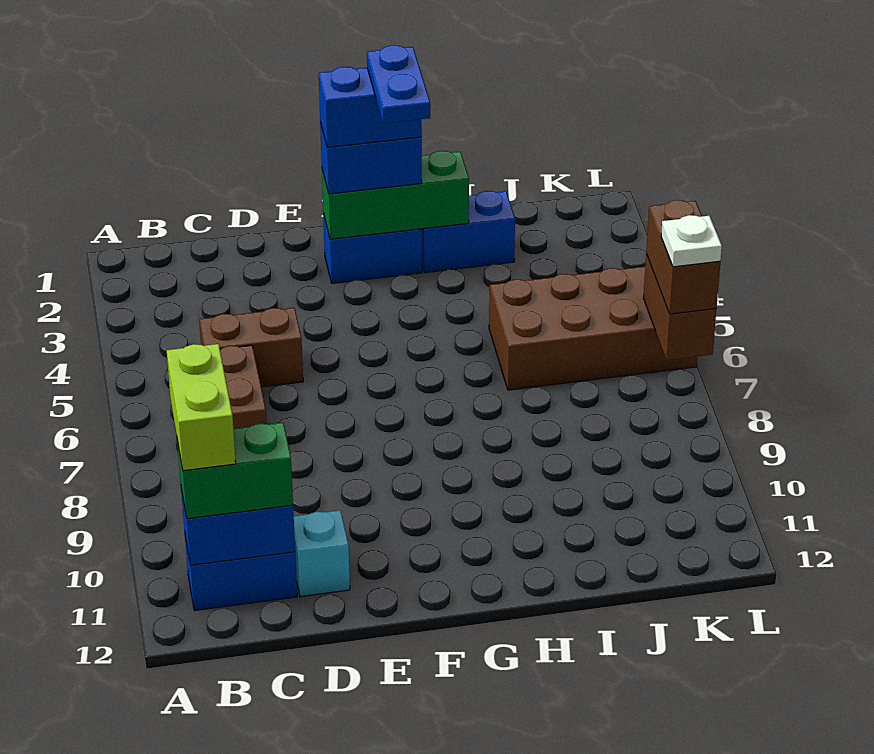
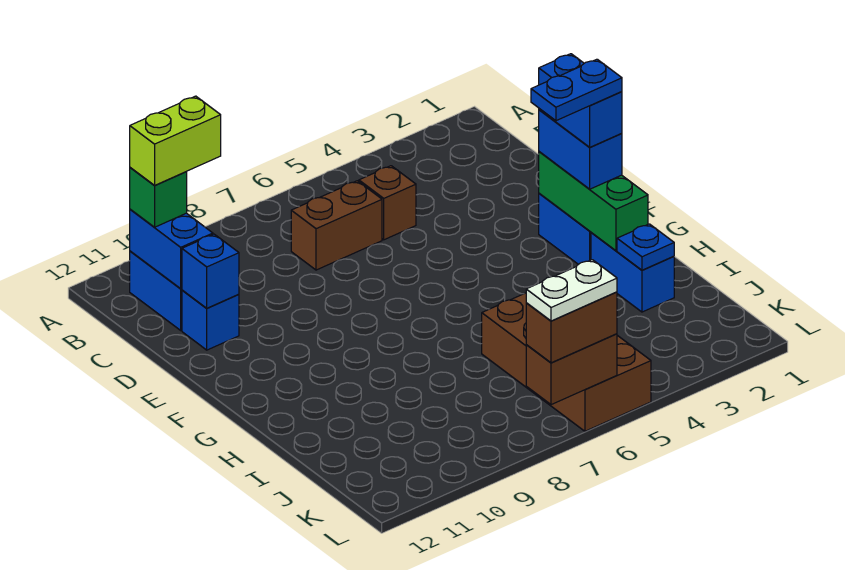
green brick B11:C11 level 3 -> green brick B11 level 3
brown brick C5:D5 level 1 -> brown brick C5 level 1
cyan brick D11 level 1 -> blue brick D11 level 1
none -> blue brick D11 level 2
none -> blue plate I2 level 2
white plate L7 level 4 -> white plate L6:L7 level 4

